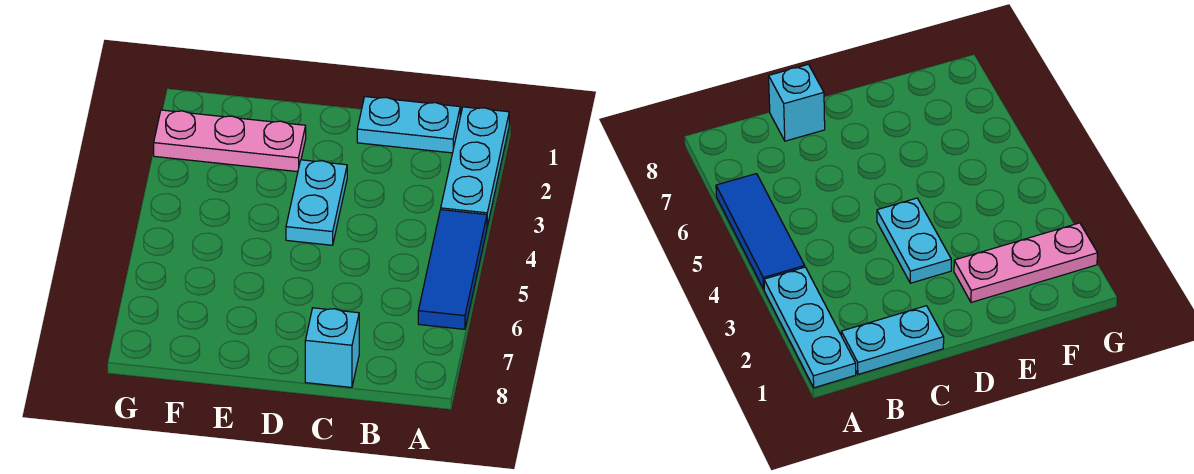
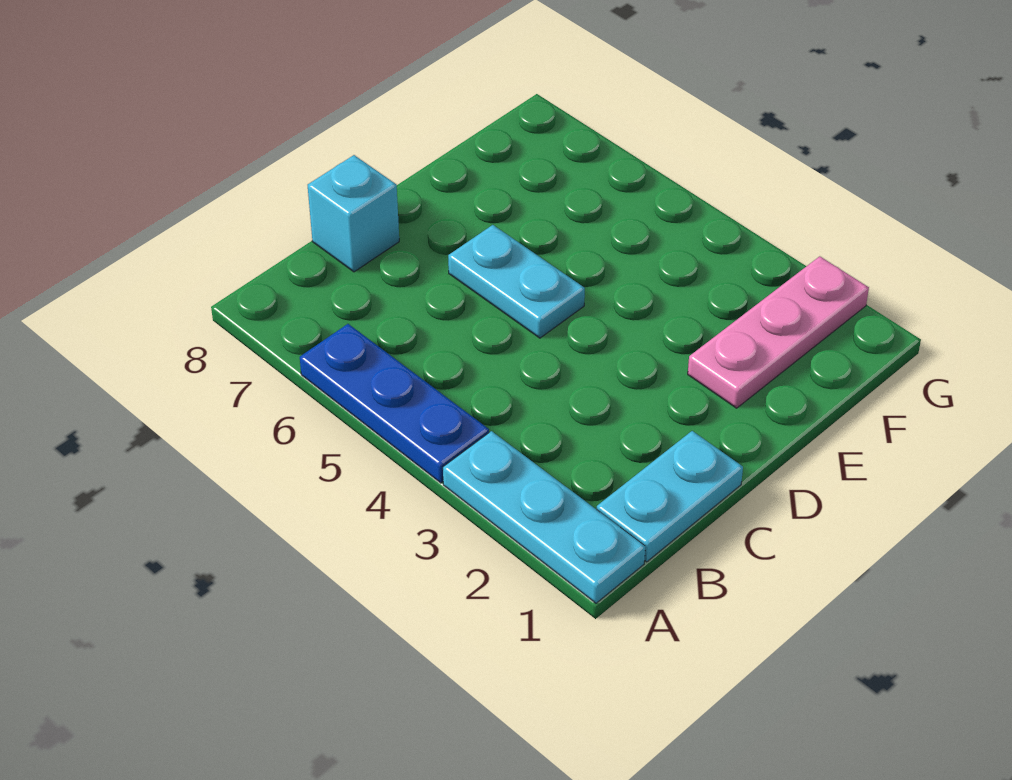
blue tile A4:A6 level 1 -> blue plate A4:A6 level 1
cyan plate D3:D4 level 1 -> cyan plate D5:D6 level 1

